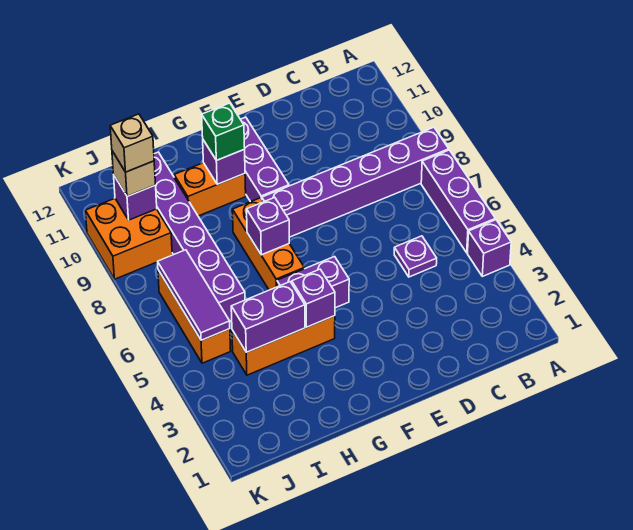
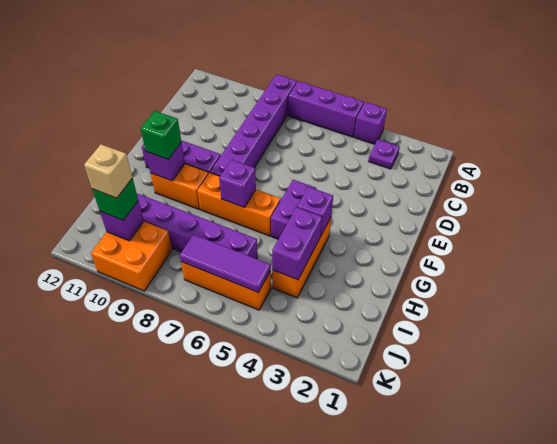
purple plate C5 level 1 -> purple plate B3 level 1
orange brick G10:H10 level 1 -> orange brick G9:G10 level 1
tan brick J10 level 3 -> green brick J10 level 3

